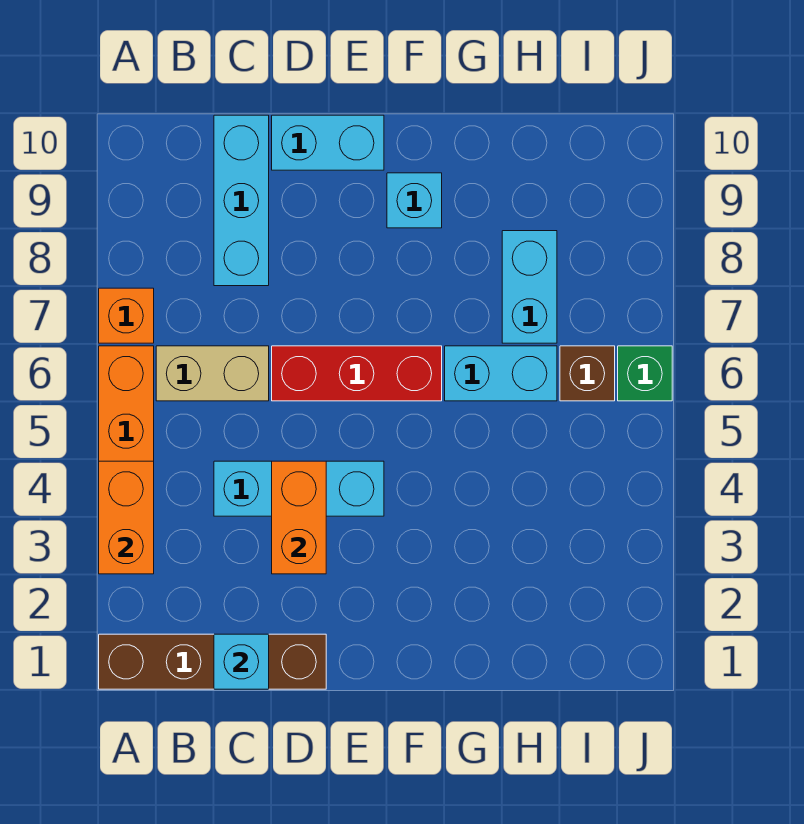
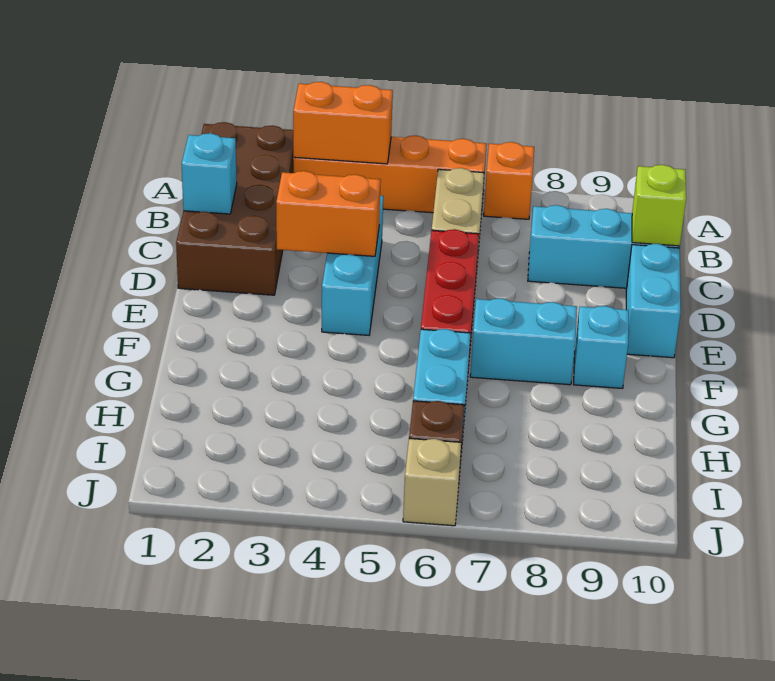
brown brick A1:D1 level 1 -> brown brick A1:D2 level 1
none -> lime brick C10 level 2
cyan brick H7:H8 level 1 -> cyan brick F7:F8 level 1
green brick J6 level 1 -> tan brick J6 level 1

